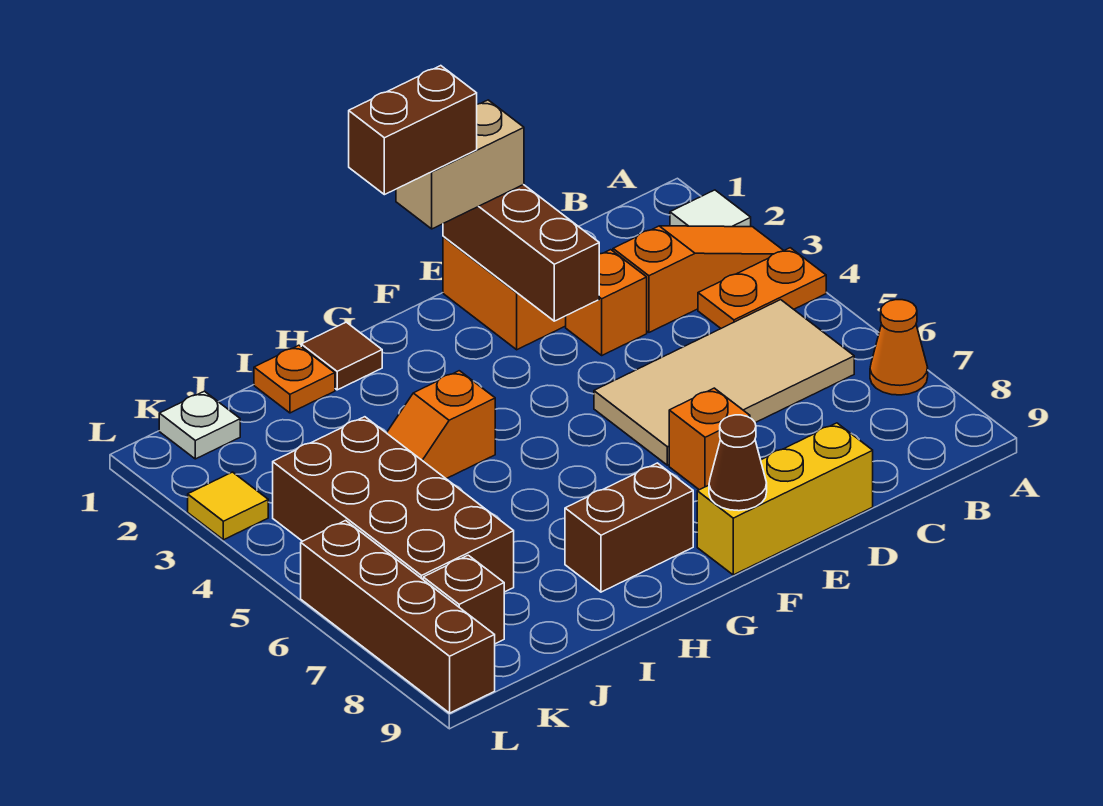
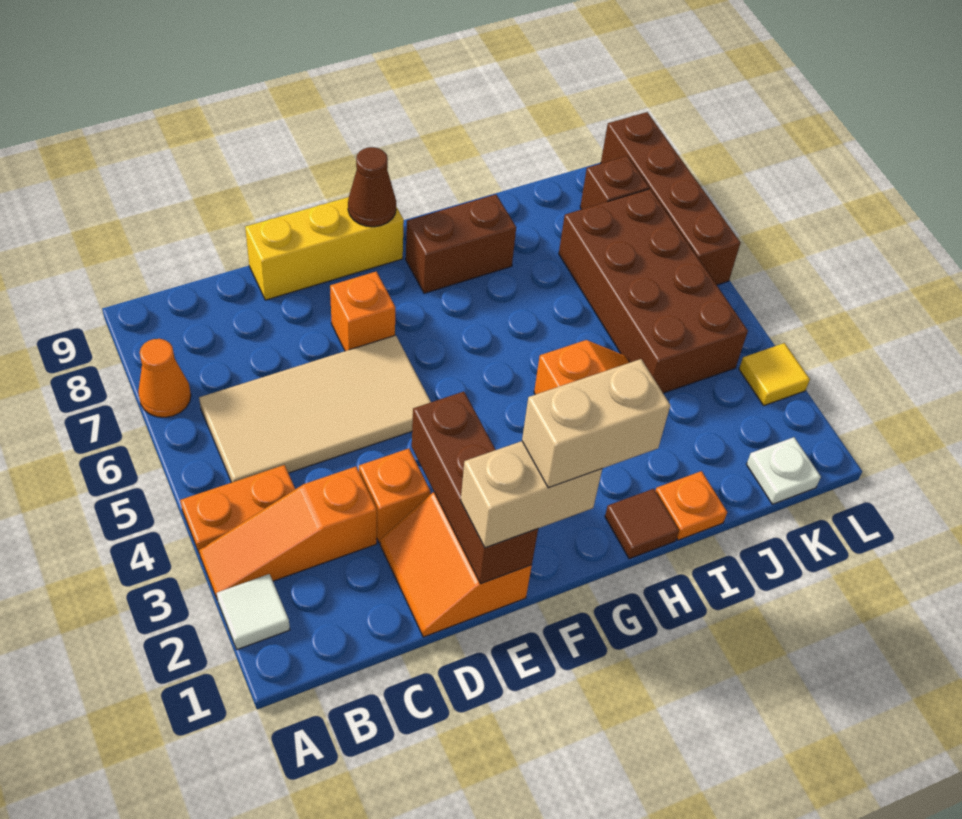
brown brick F1:G1 level 4 -> tan brick F1:G1 level 4

